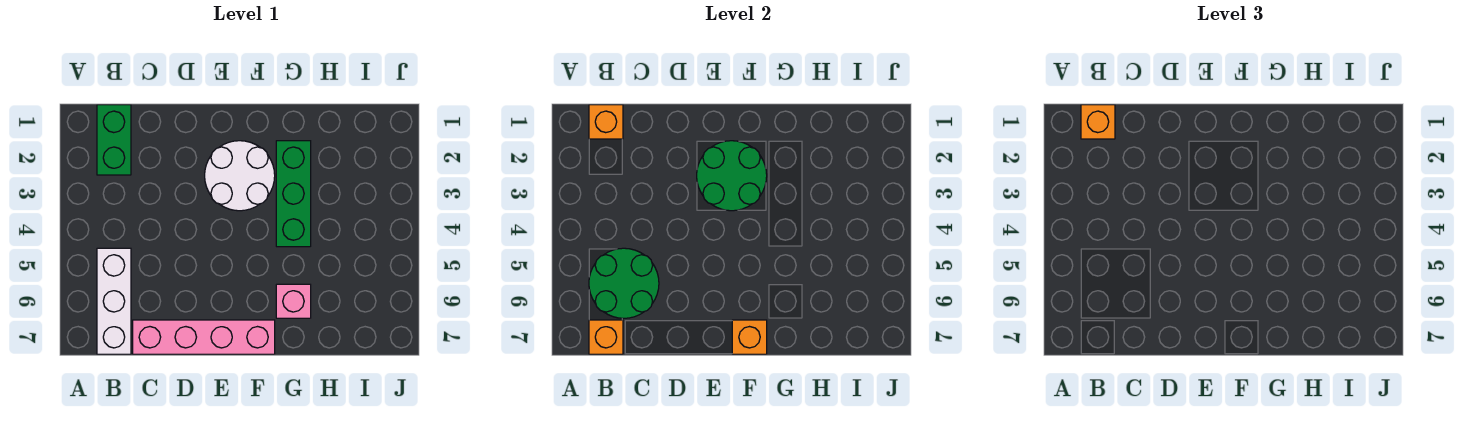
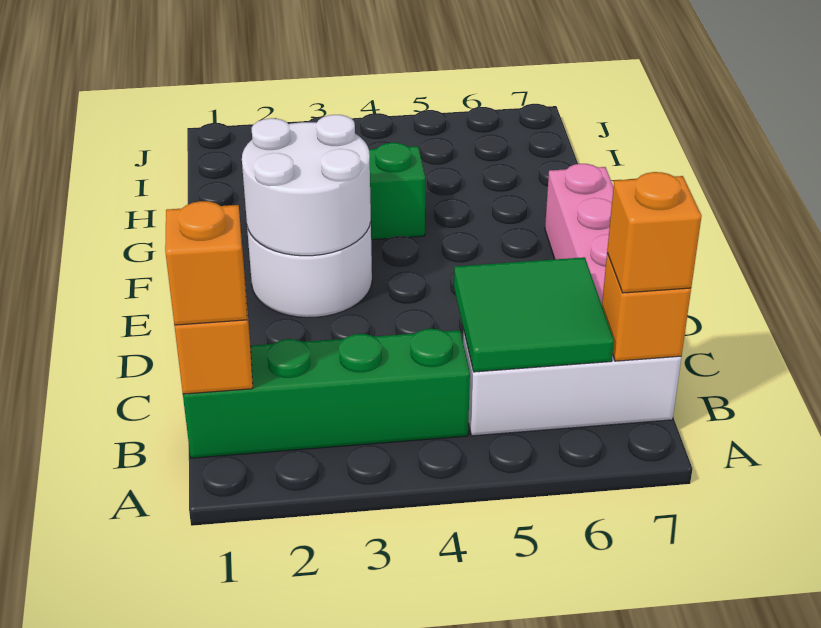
green brick B1:B2 level 1 -> green brick B1:B4 level 1
green round brick B5:C6 level 2 -> green tile B5:C6 level 2
green round brick E2:F3 level 2 -> white round brick E2:F3 level 2
orange brick F7 level 2 -> orange brick B7 level 3
pink brick G6 level 1 -> none

